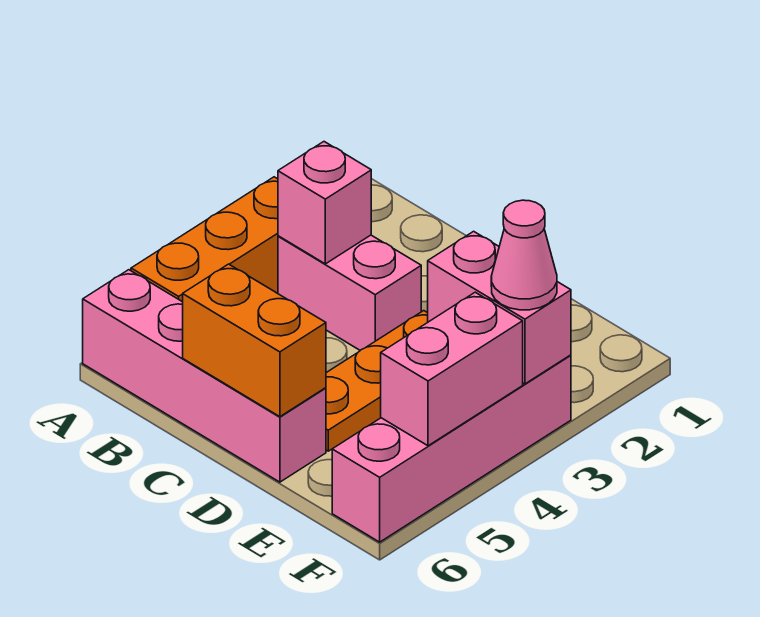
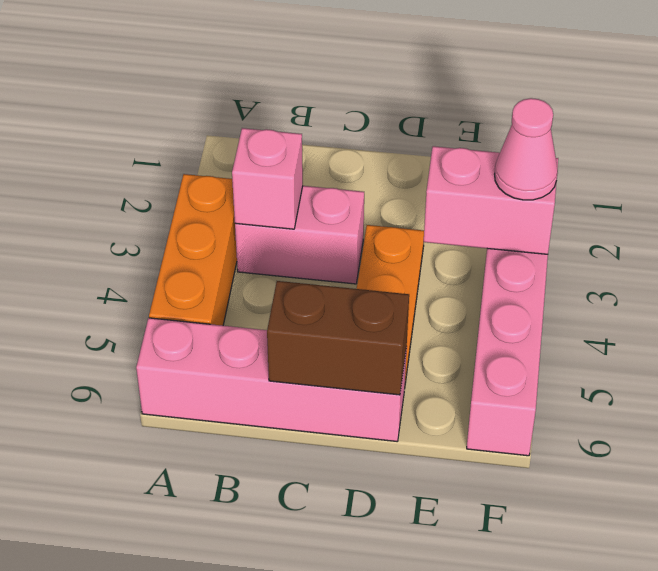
orange brick C6:D6 level 2 -> brown brick C6:D6 level 2
pink brick F4:F5 level 2 -> none

